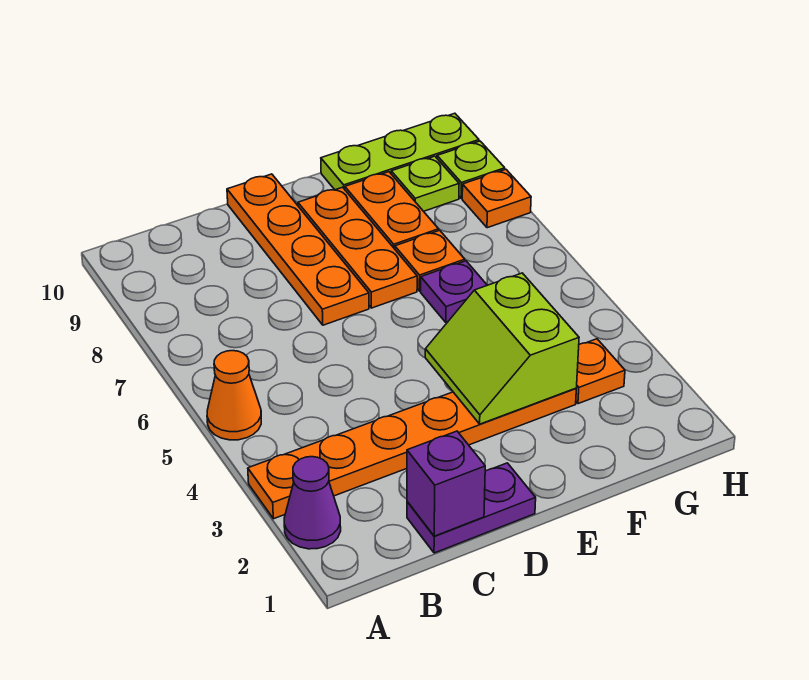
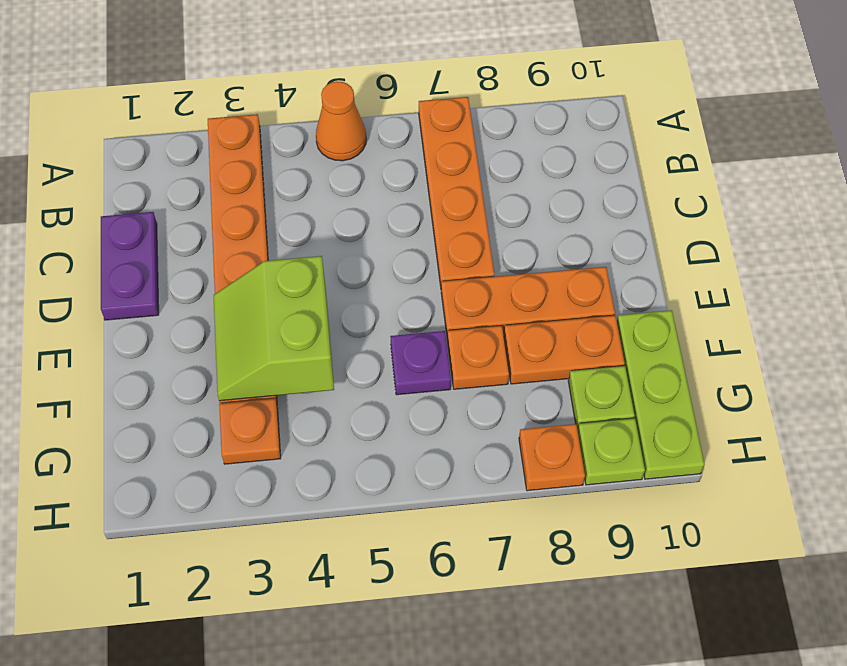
purple cone A2 level 1 -> none
purple brick C1 level 2 -> none
orange plate D7:D10 level 1 -> orange plate A7:D7 level 1
lime slope E3:F4 level 2 top F -> lime slope E3:F4 level 2 top 4

